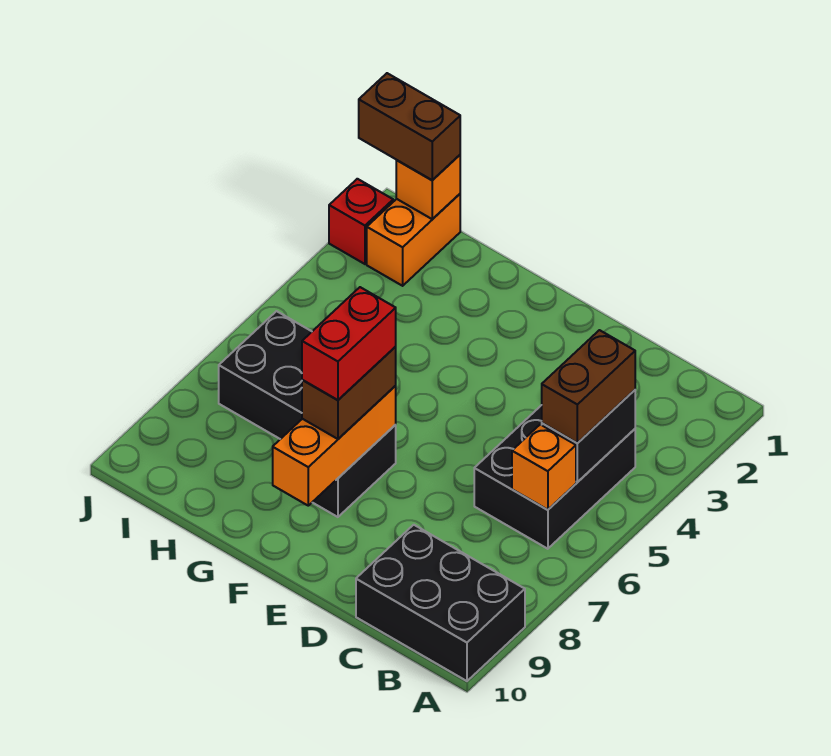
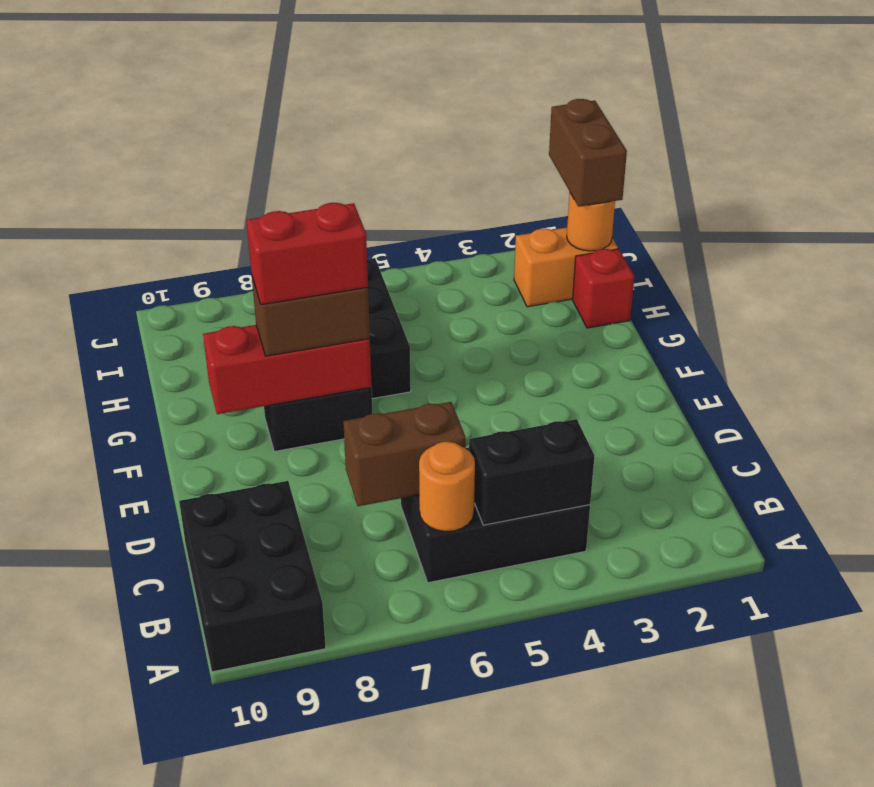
brown brick B4:B5 level 3 -> brown brick C6:C7 level 2
orange brick B6 level 2 -> orange round brick B6 level 2
orange brick F7:F9 level 2 -> red brick F7:F9 level 2
orange brick I1 level 2 -> orange round brick I1 level 2
red brick J2 level 1 -> red brick H1 level 1

